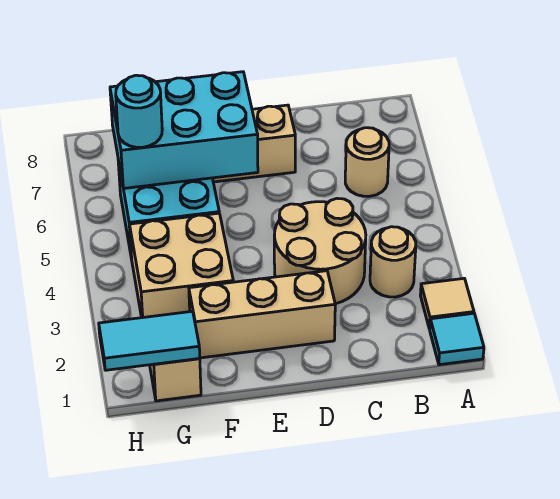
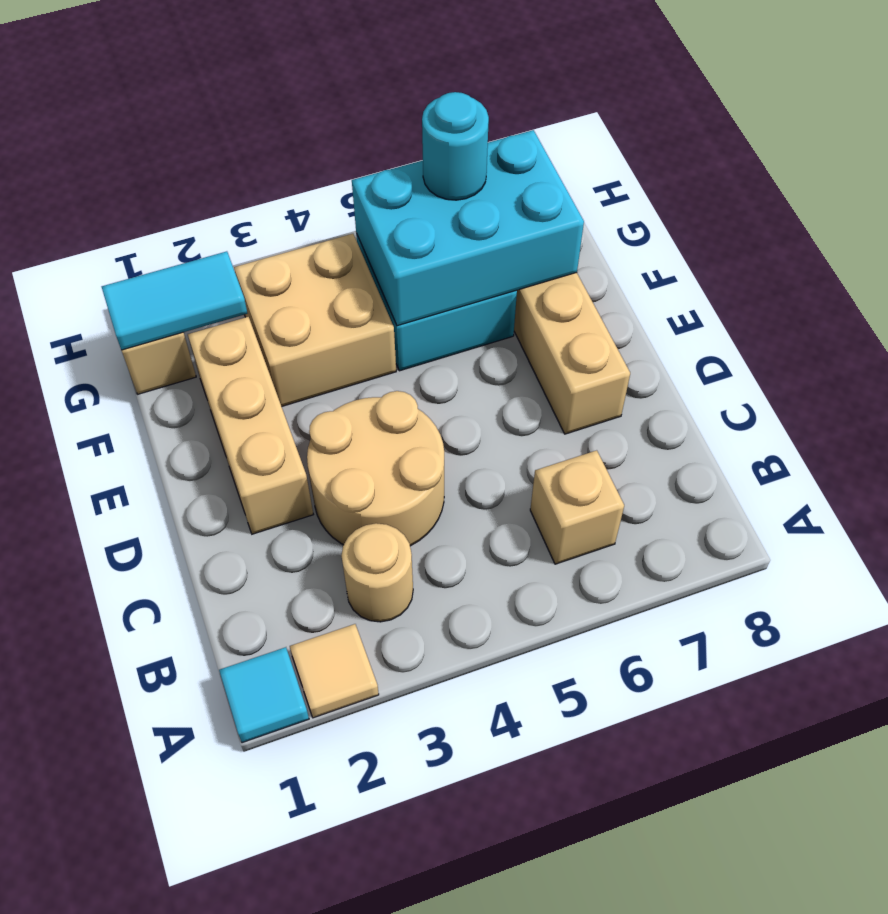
tan round brick B6 level 1 -> tan brick B6 level 1
cyan brick E6:G7 level 2 -> cyan brick F5:G7 level 2
cyan tile G1:H1 level 2 -> cyan tile G1:G2 level 2

